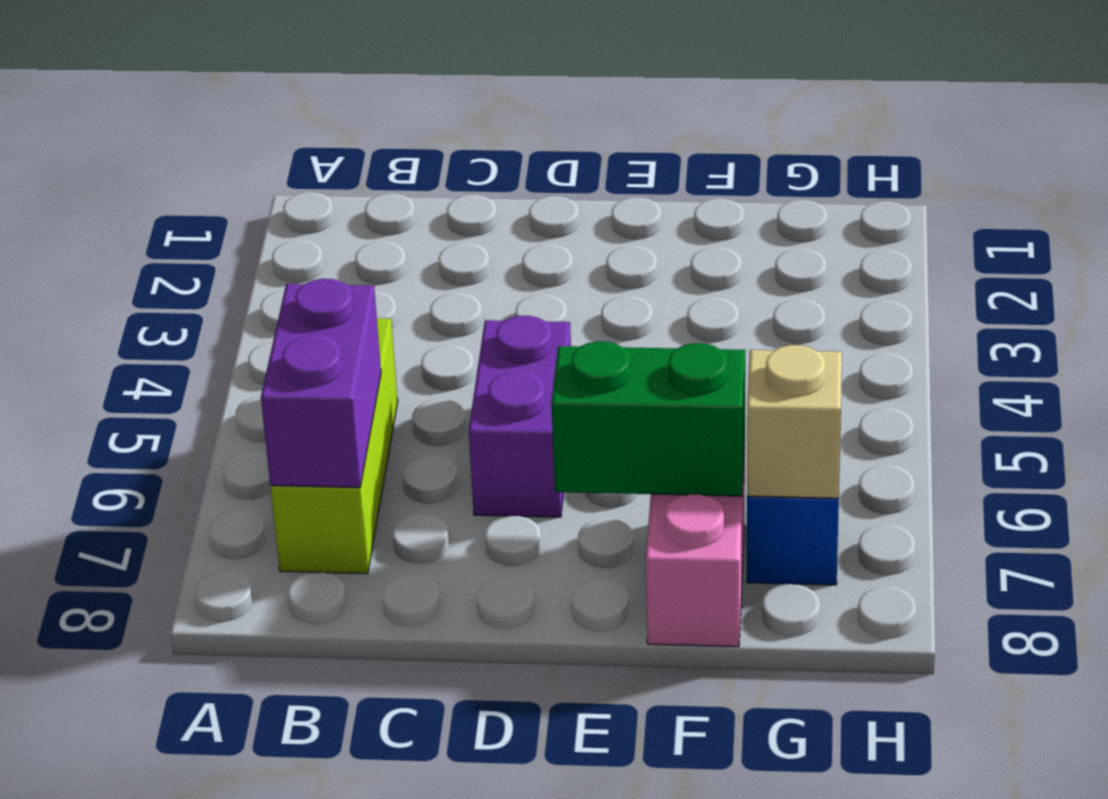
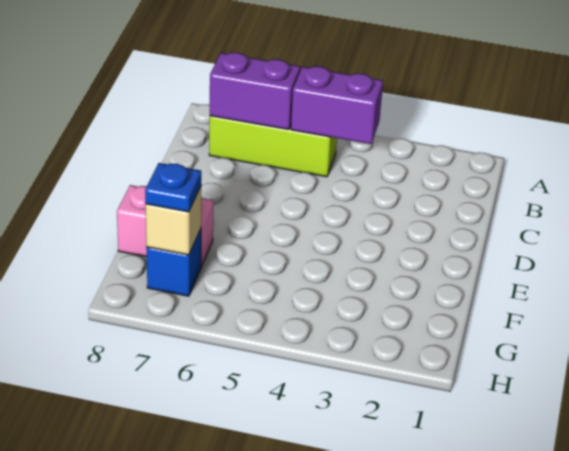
purple brick D5:D6 level 1 -> purple brick B4:B5 level 2
green brick E7:F7 level 2 -> none
none -> blue plate G7 level 3

